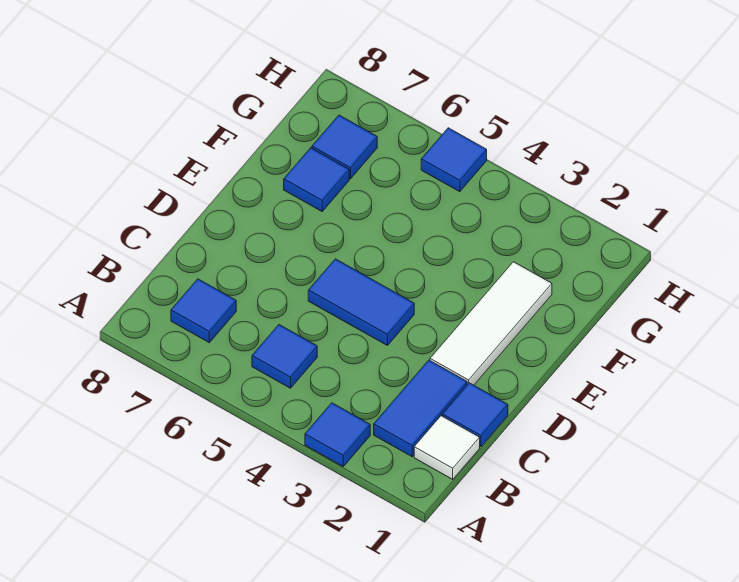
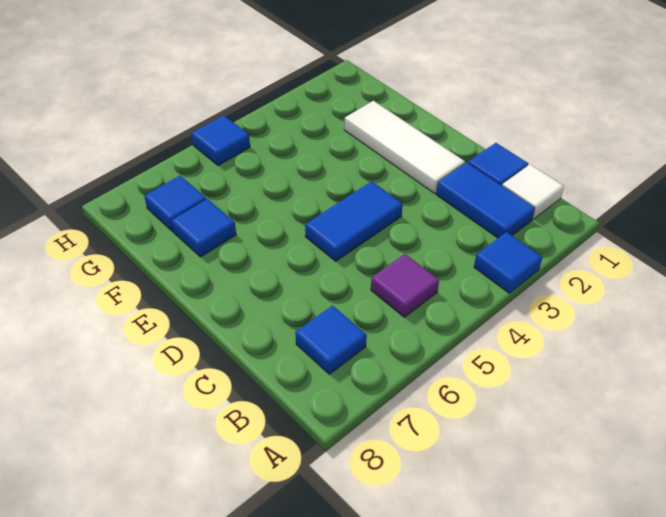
blue tile B5 level 1 -> purple tile B5 level 1

